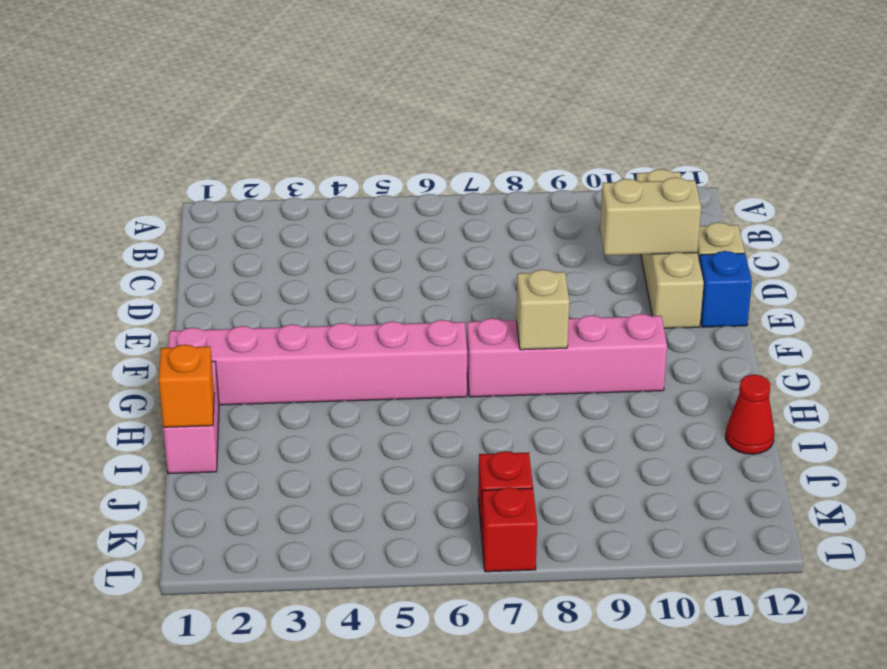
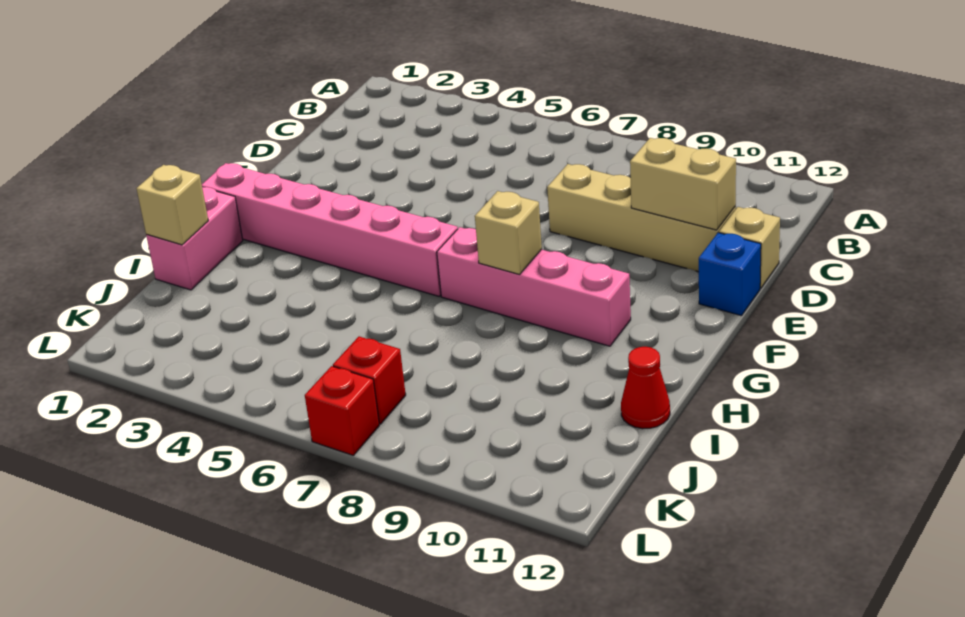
tan brick B11:E11 level 1 -> tan brick D8:D11 level 1
orange brick I1 level 2 -> tan brick I1 level 2

